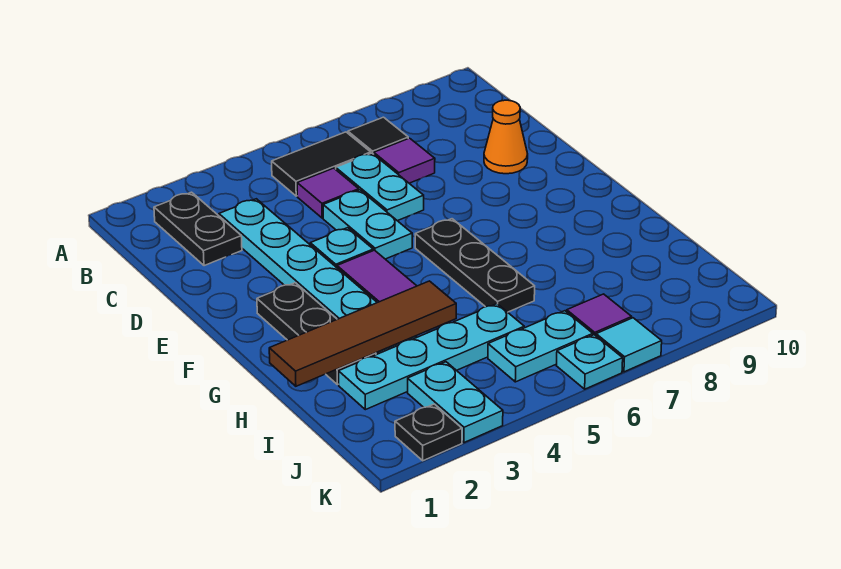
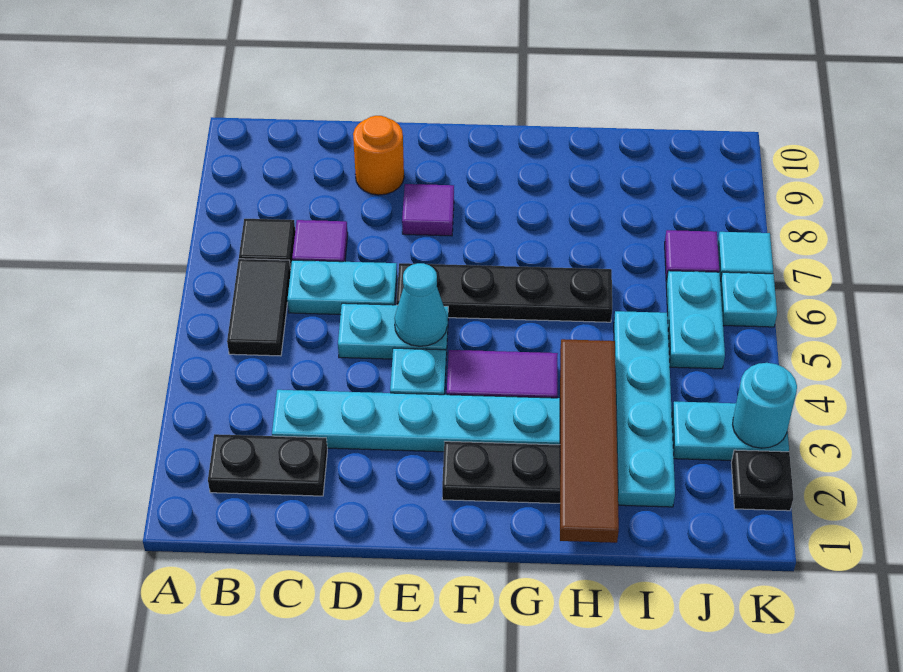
purple tile C5 level 1 -> purple tile E8 level 1
orange cone D9 level 1 -> orange round brick D9 level 1
none -> cyan cone E5 level 2
black plate F6:H6 level 1 -> black plate E6:H6 level 1
none -> cyan round brick K3 level 2

